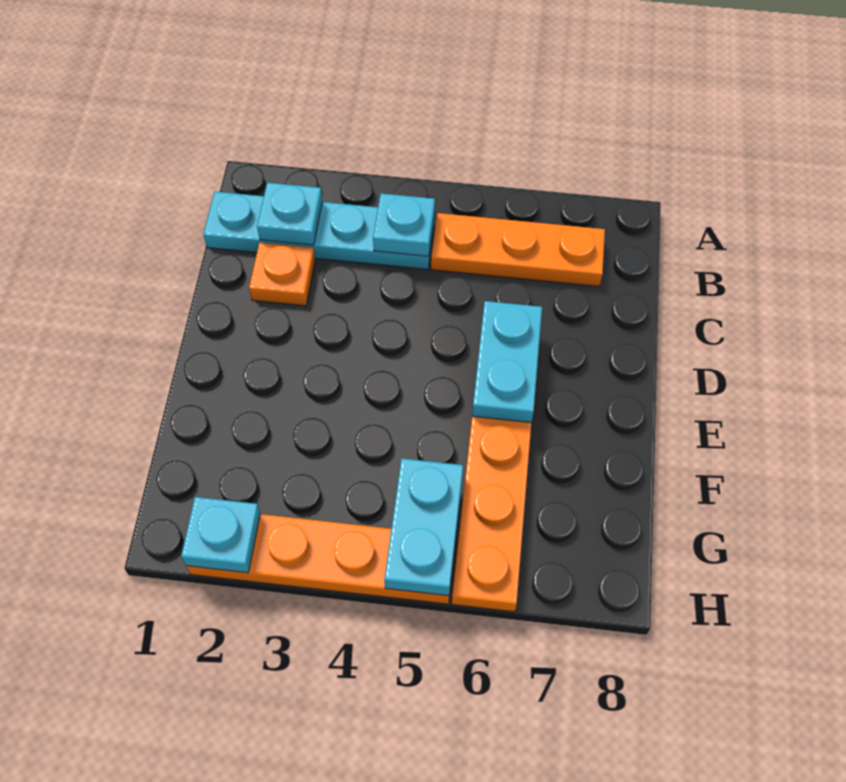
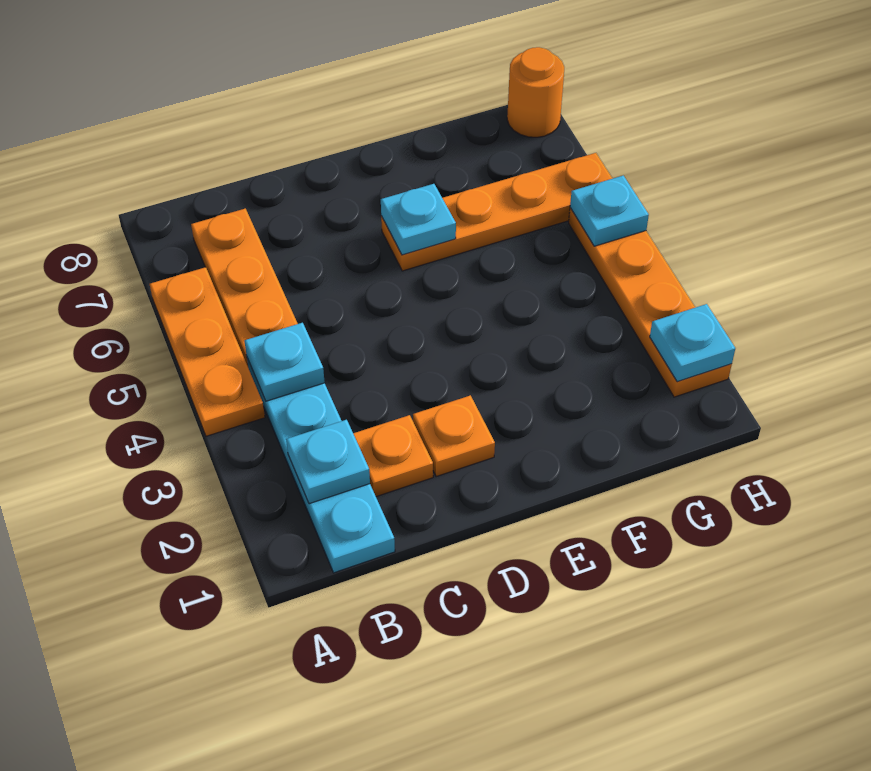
none -> orange plate A4:A6 level 1
none -> orange plate D2 level 1
cyan plate D6:E6 level 2 -> cyan plate E6 level 2
cyan plate G5:H5 level 2 -> cyan plate H5 level 2
none -> orange round brick H8 level 1

